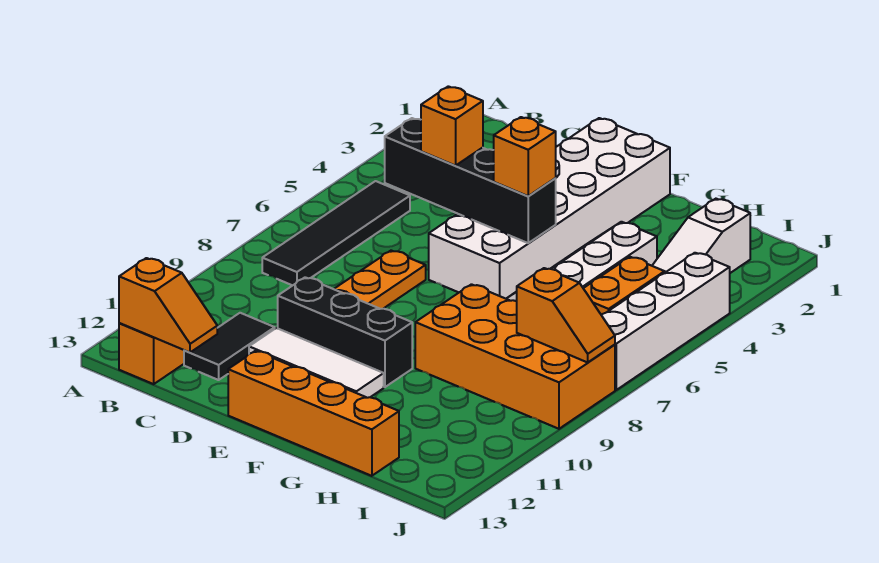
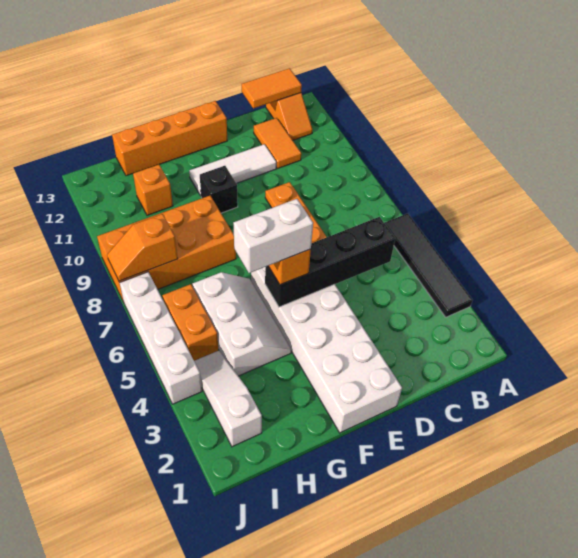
black tile B5:B8 level 1 -> black tile A3:A6 level 1
orange slope B13:C13 level 2 top B -> orange tile B13:C13 level 2
black tile C11:C12 level 1 -> orange tile C11:C12 level 1
orange brick D5 level 3 -> orange brick H11 level 1
black brick D10:F10 level 1 -> black brick F10 level 1
none -> white brick F5:G5 level 4

